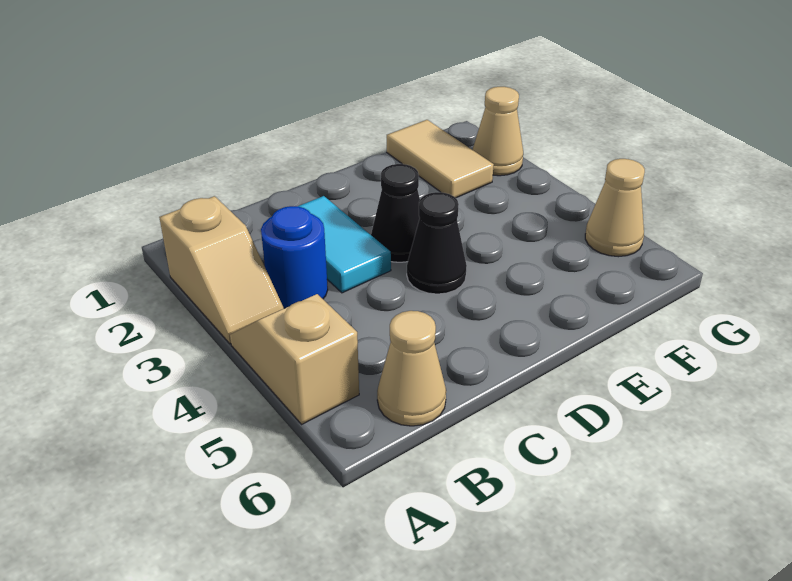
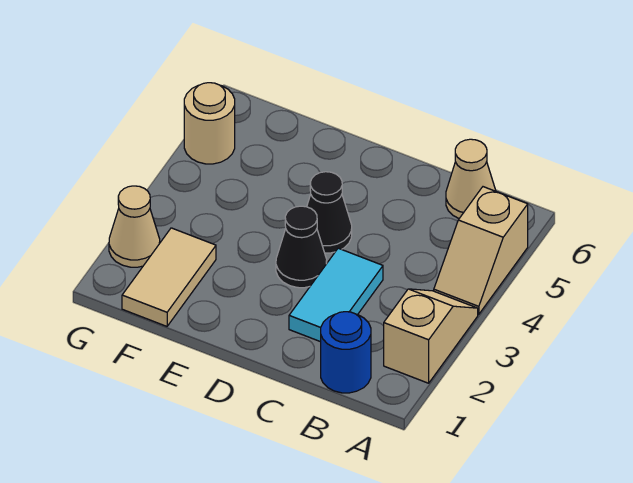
blue round brick B3 level 1 -> blue round brick B1 level 1
tan cone G5 level 1 -> tan round brick G5 level 1

